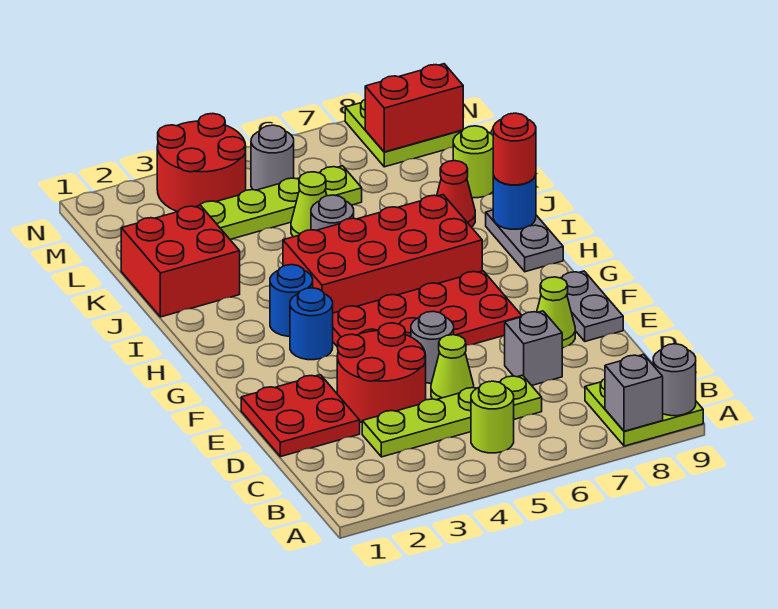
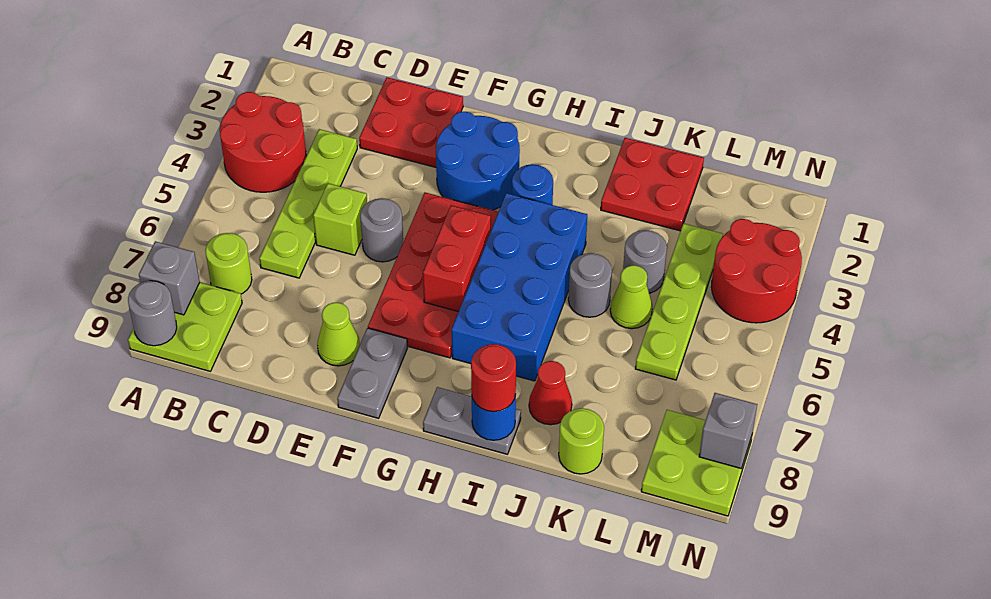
lime round brick B5 level 1 -> lime round brick B7 level 1
red round brick D3:E4 level 1 -> red round brick A3:B4 level 1
lime cone D5 level 1 -> lime brick D5 level 1
grey brick D7 level 1 -> grey brick N8 level 2
grey plate E9:F9 level 1 -> grey plate F8:F9 level 1
blue round brick G3 level 1 -> blue round brick F2:G3 level 1
red brick H4:I7 level 1 -> blue brick H4:I7 level 1
red brick J1:K2 level 1 -> red plate J1:K2 level 1
grey round brick M5 level 1 -> grey round brick K4 level 1
red brick M8:M9 level 2 -> red brick G5:G6 level 2

